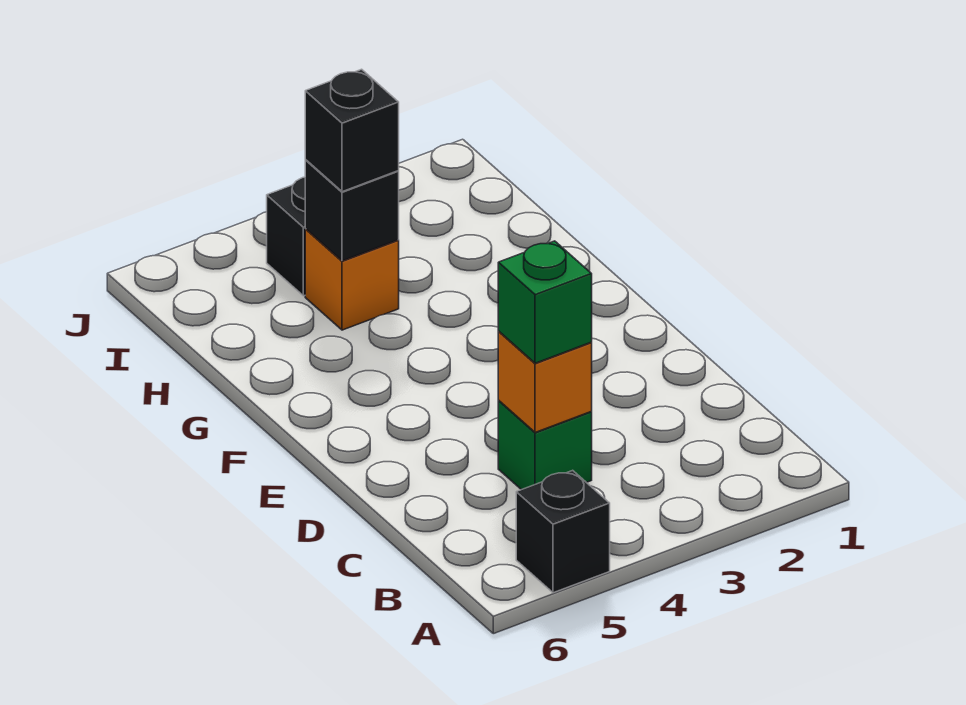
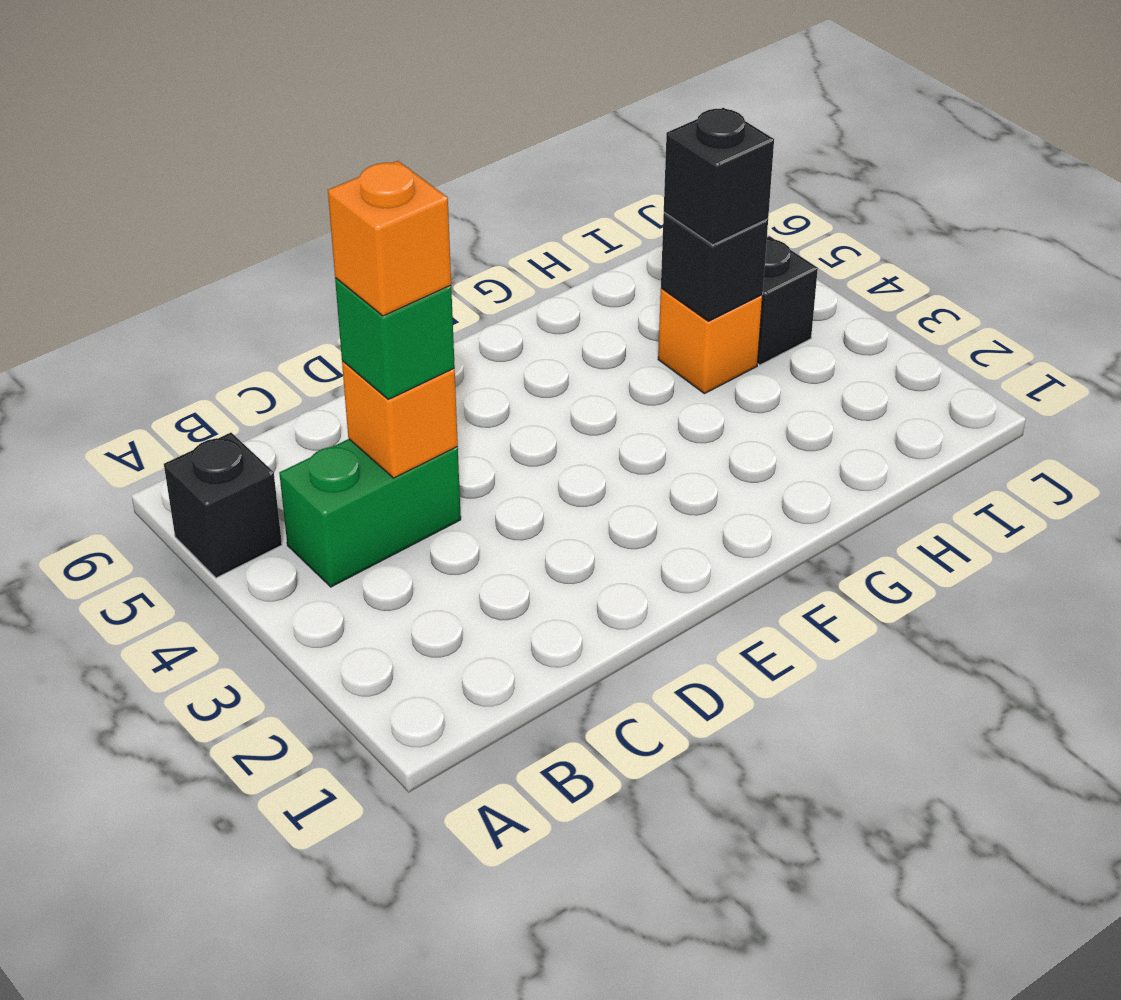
green brick C4 level 1 -> green brick B4:C4 level 1
none -> orange brick C4 level 4

